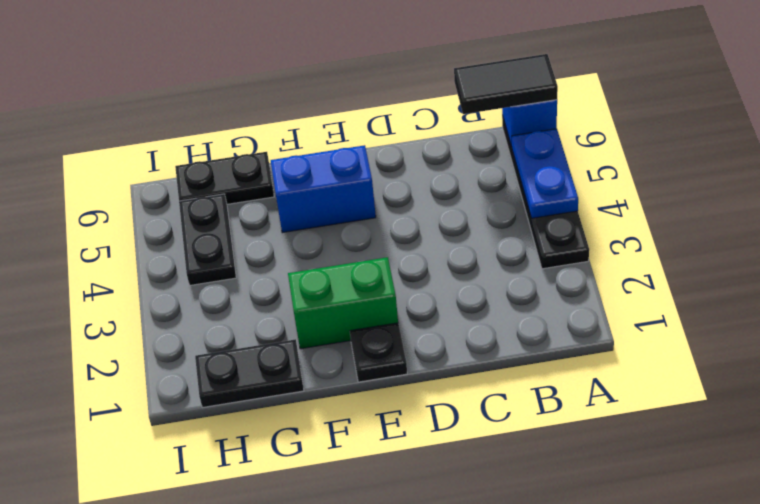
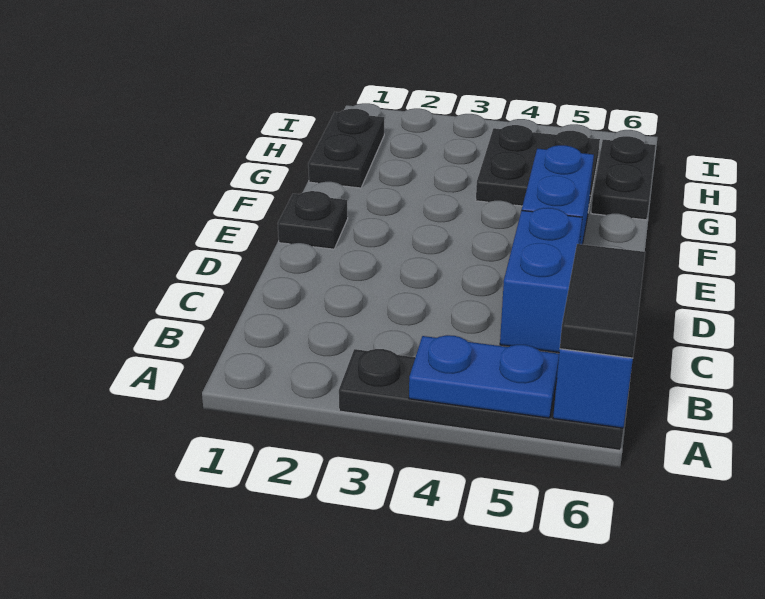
none -> blue brick C5:D5 level 1
green brick E2:F2 level 1 -> none
black plate H4:H5 level 1 -> black plate G4:H5 level 1

